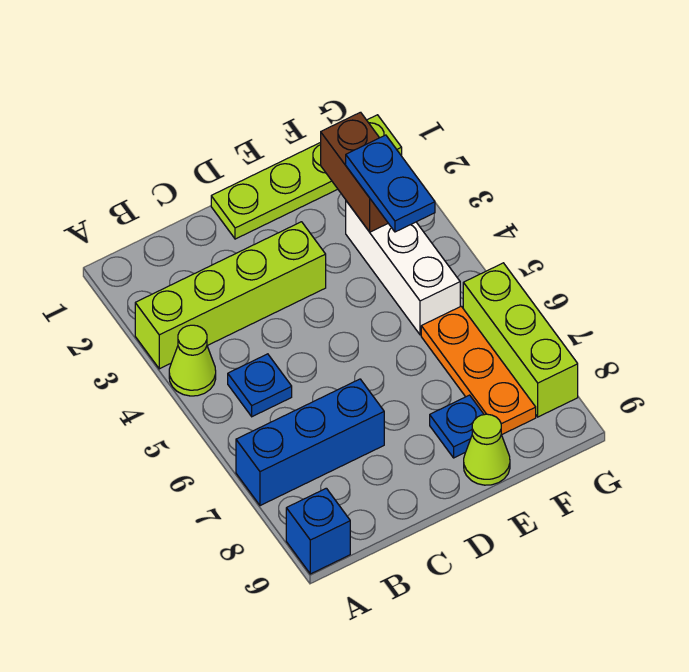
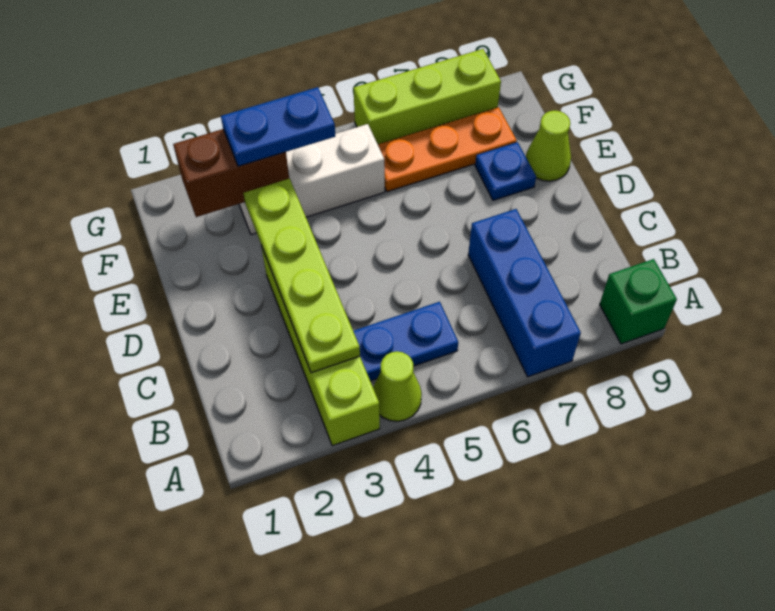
blue brick A9 level 1 -> green brick A9 level 1
blue plate B5 level 1 -> blue plate B4:B5 level 1
lime plate D1:G1 level 1 -> lime plate B3:E3 level 2

